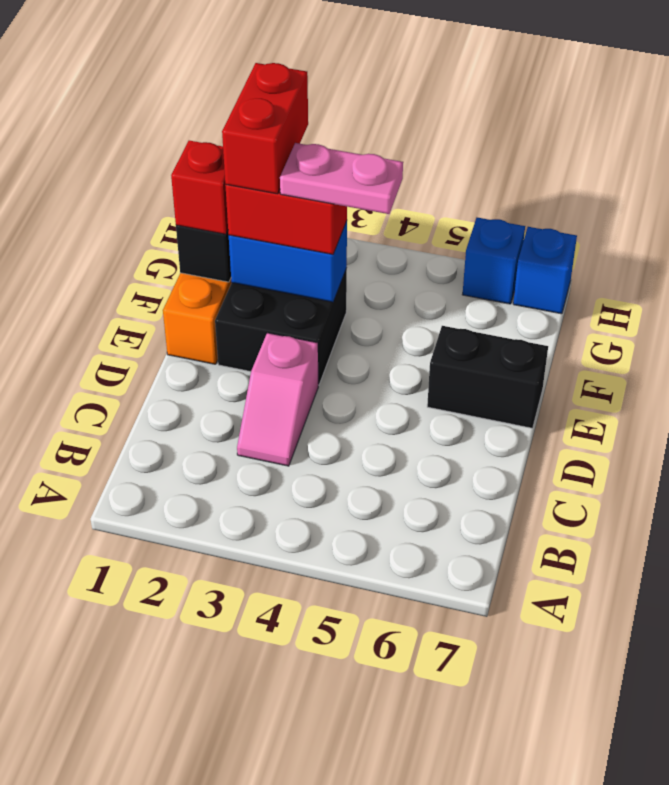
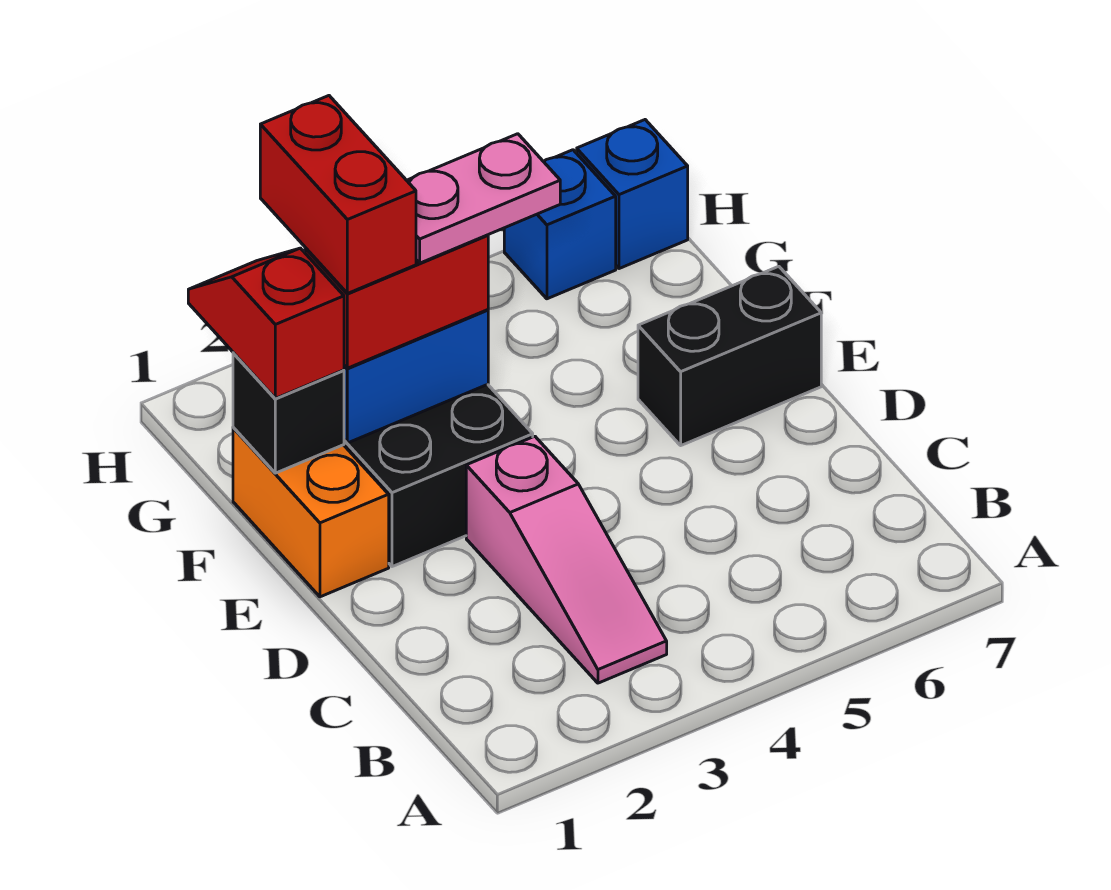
pink slope C3:D3 level 1 top D -> pink slope B3:D3 level 1 top D

